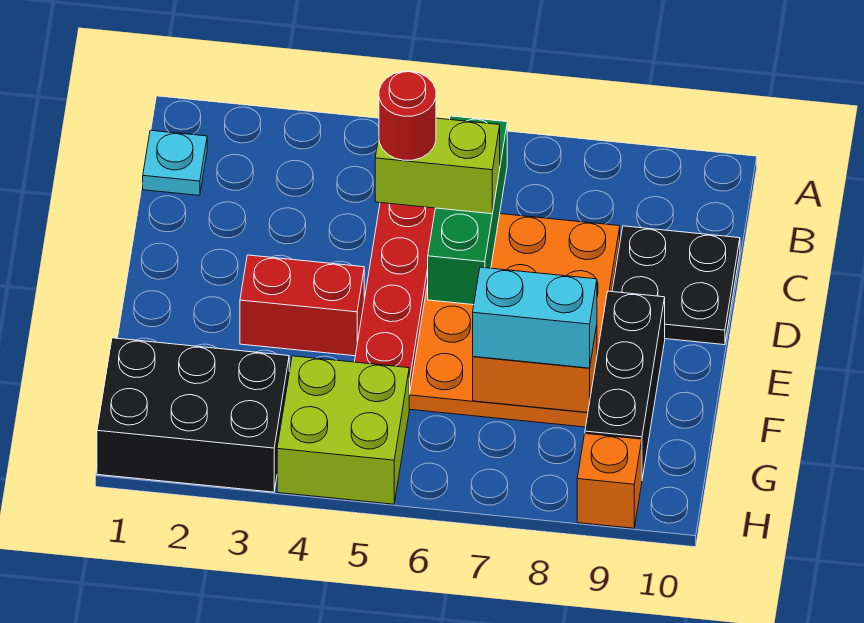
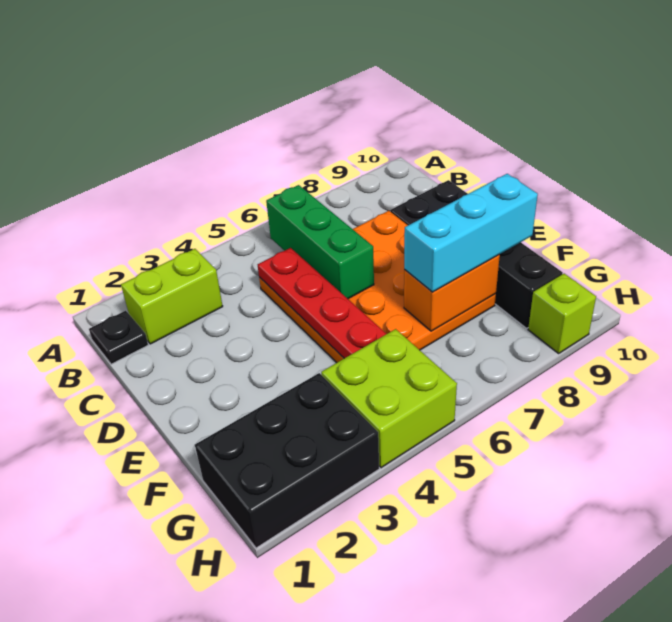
cyan plate B1 level 1 -> black plate B1 level 1
lime brick C5:C6 level 3 -> lime brick B2:B3 level 1
red round brick C5 level 4 -> none
red brick E3:E4 level 1 -> none
cyan brick F7:F8 level 3 -> cyan brick F7:F9 level 3
orange brick H9 level 1 -> lime brick H9 level 1

